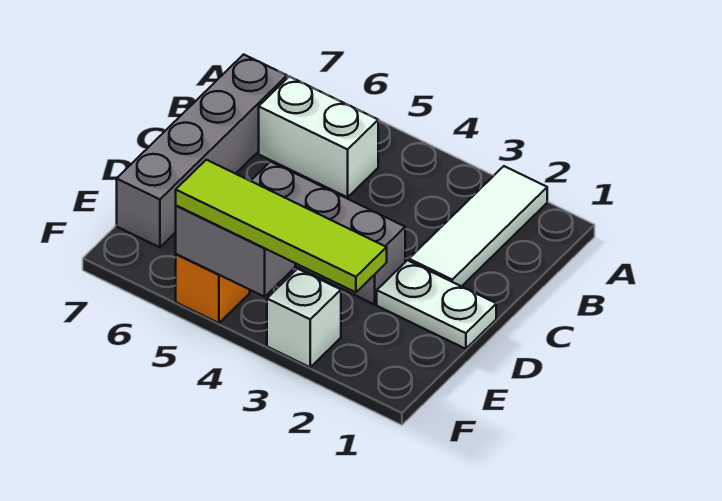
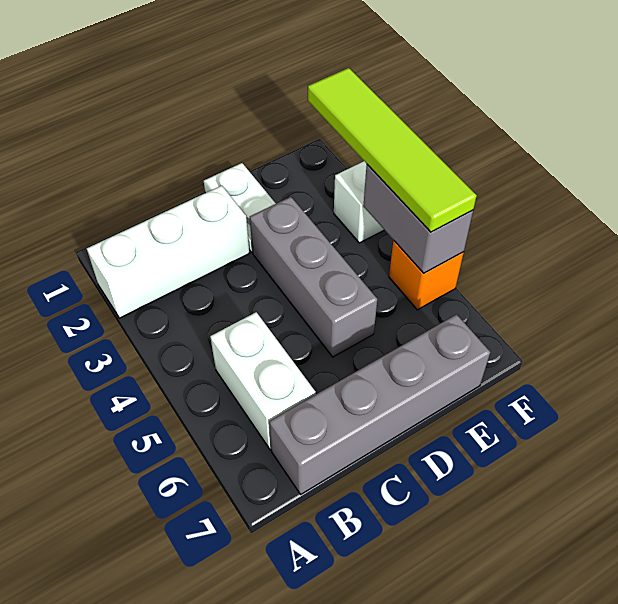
white tile A2:C2 level 1 -> white brick A2:C2 level 1

